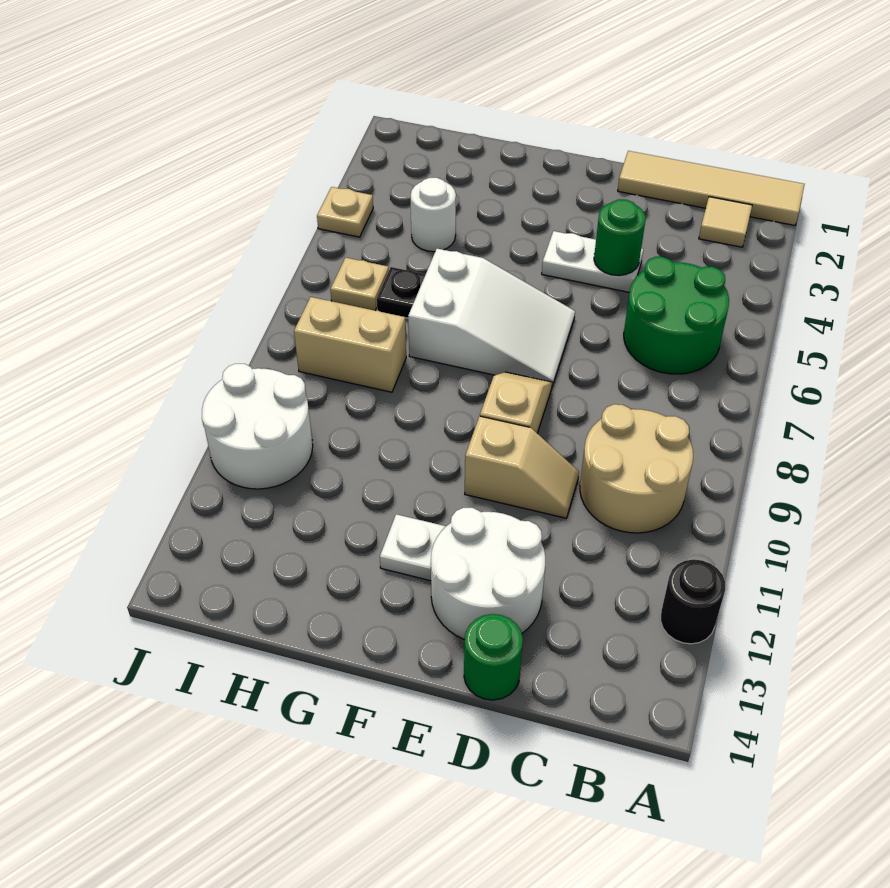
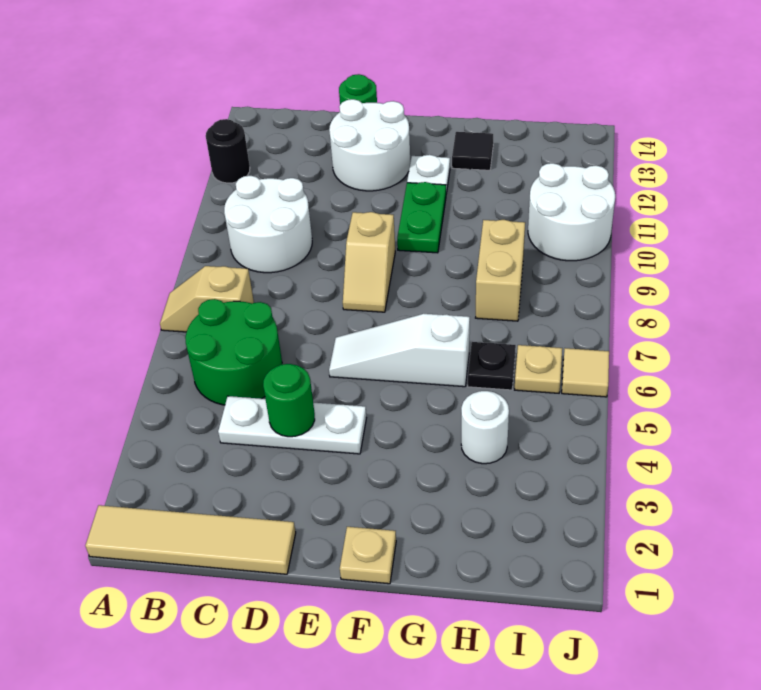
tan tile B2 level 1 -> tan tile J6 level 1
tan round brick B9:C10 level 1 -> white round brick B9:C10 level 1
white plate D4:E4 level 1 -> white plate C4:E4 level 1
tan slope D10:E10 level 1 top E -> tan slope A7:B7 level 1 top B
white slope E6:G7 level 1 top G -> white slope E6:G6 level 1 top G
none -> green plate F10:F11 level 1
none -> black tile G13 level 1
tan brick H8:I8 level 1 -> tan brick H8:H9 level 1
tan plate J4 level 1 -> tan plate F1 level 1

